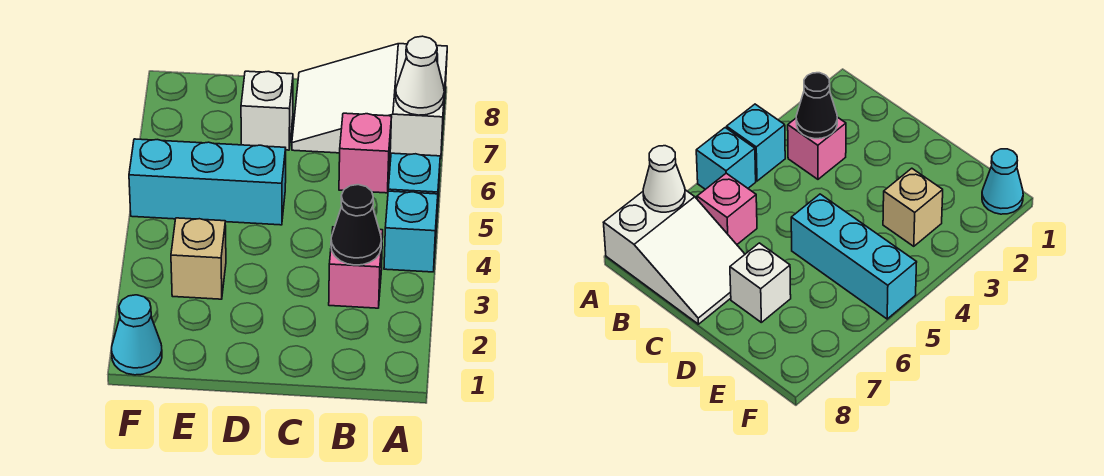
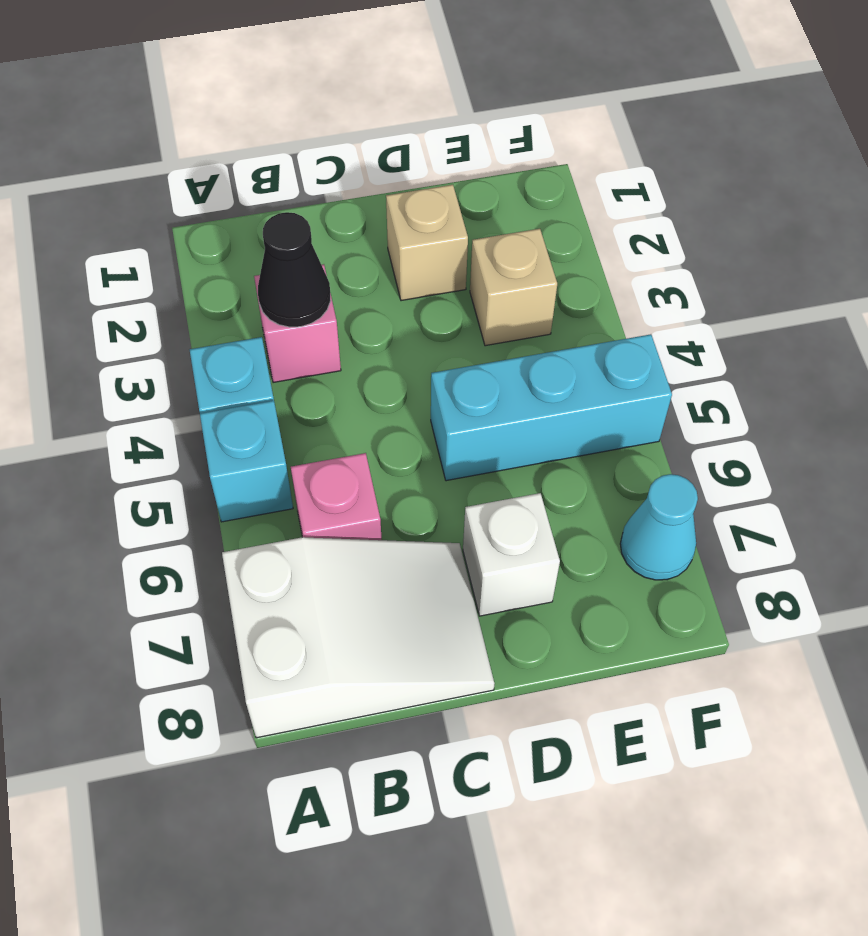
white cone A7 level 2 -> none
none -> tan brick D2 level 1
cyan cone F1 level 1 -> cyan cone F7 level 1

